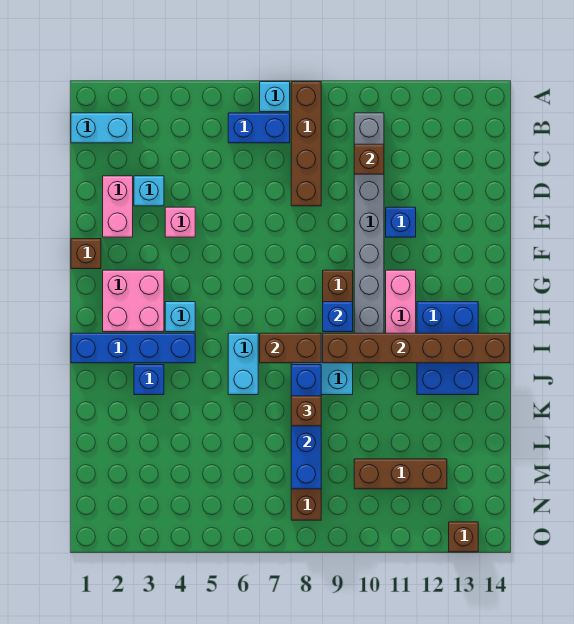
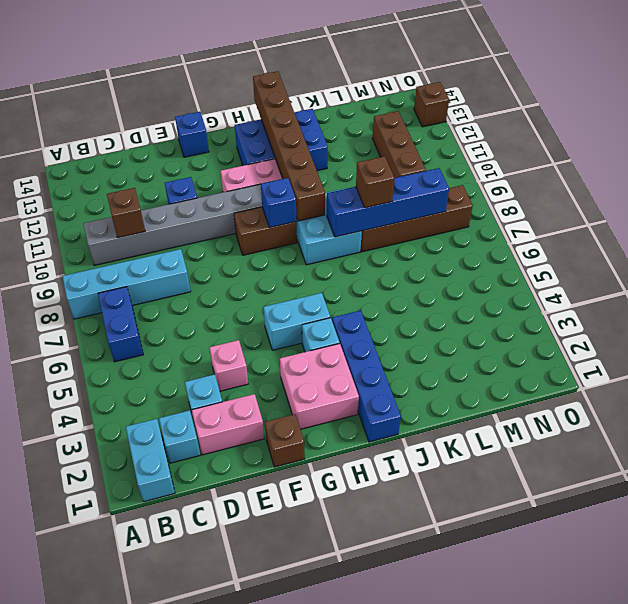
cyan brick A7 level 1 -> cyan brick C2 level 1
brown brick A8:D8 level 1 -> cyan brick A8:D8 level 1
cyan brick I6:J6 level 1 -> cyan brick G5:H5 level 1
brown brick I7:I8 level 2 -> none
blue brick J3 level 1 -> blue brick F14 level 1

